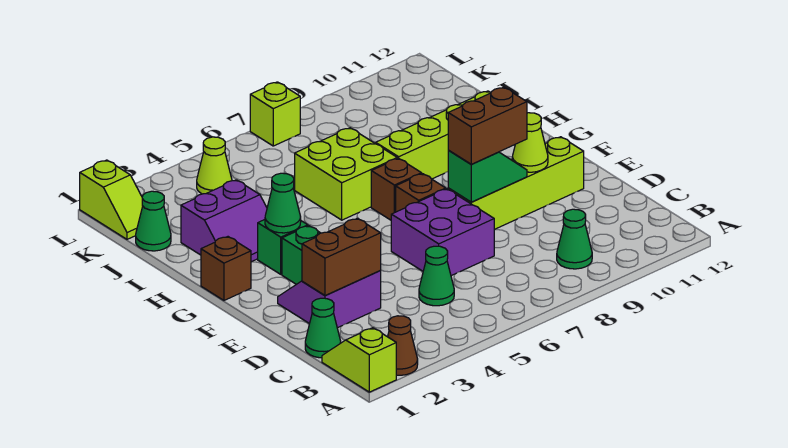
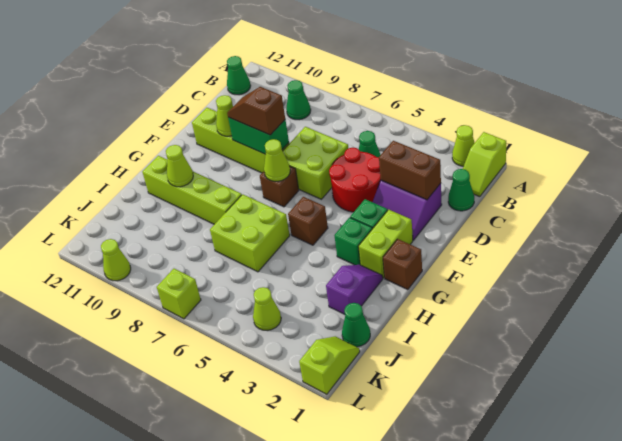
brown cone A2 level 1 -> lime cone A2 level 1
none -> red round brick D4:E5 level 1
purple brick D6:E7 level 1 -> lime brick D6:E7 level 1
green slope E8:E9 level 2 top 8 -> green brick E8:E9 level 2
brown brick E8:E9 level 3 -> brown slope E8:E9 level 3 top 8
none -> lime brick F2:G2 level 1
none -> lime cone F7 level 2
green cone G3 level 2 -> green cone B12 level 1
brown brick G7 level 1 -> brown brick G5 level 1
purple slope H2:I3 level 1 top I -> purple slope H2:I2 level 1 top I
none -> lime cone H10 level 2
none -> lime cone L10 level 1

